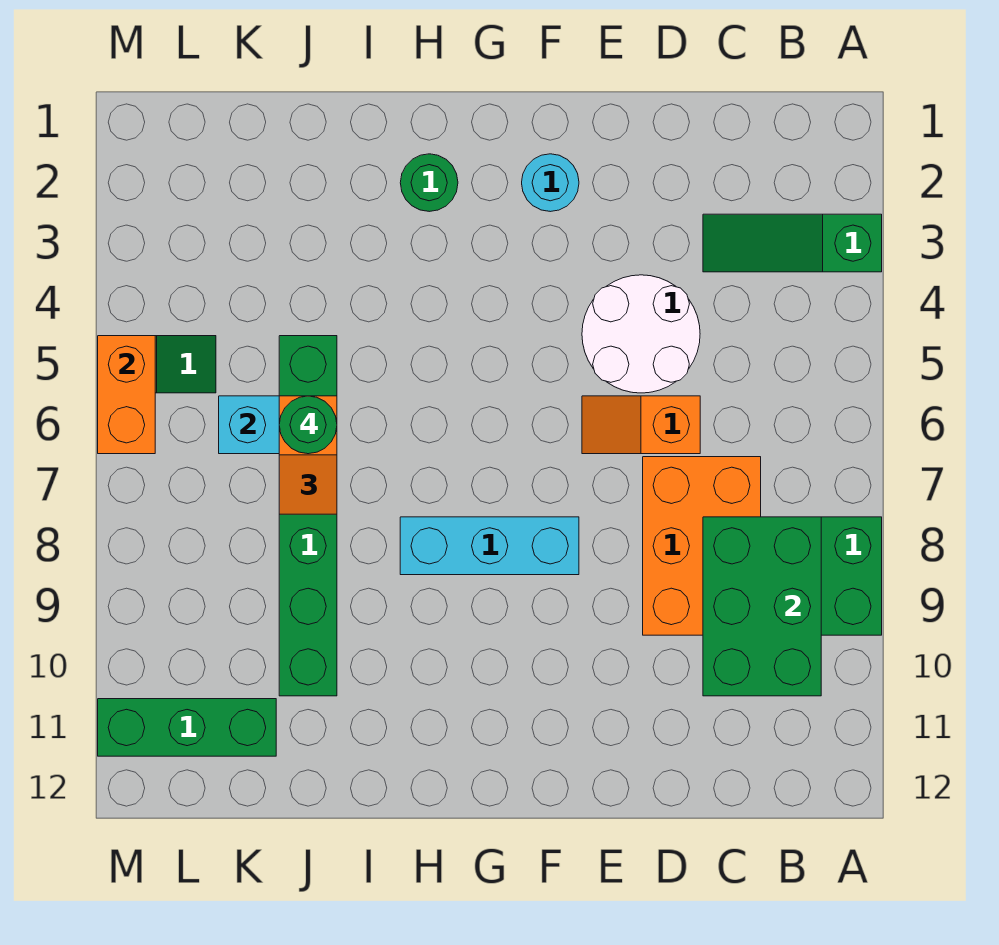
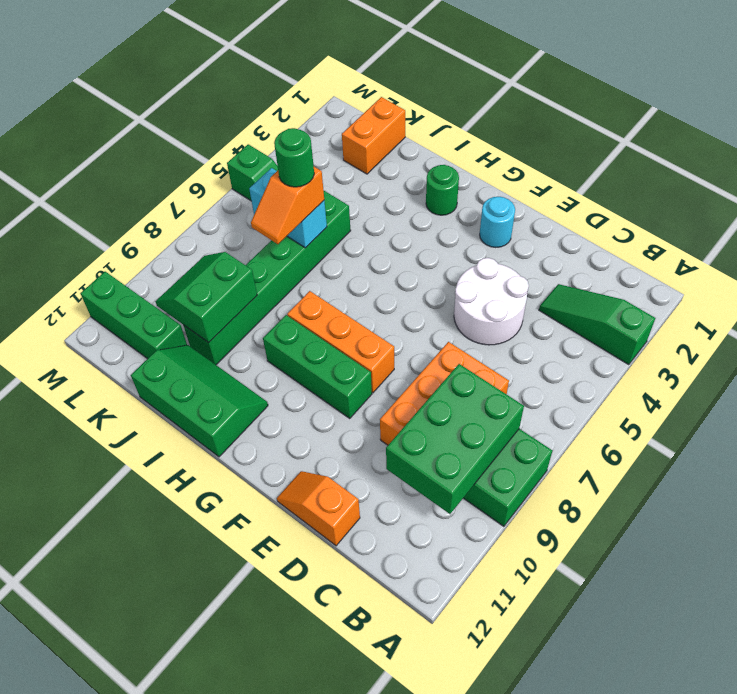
orange slope D6:E6 level 1 top D -> orange slope D12:E12 level 1 top D
cyan brick F8:H8 level 1 -> orange brick F8:H8 level 1
none -> green brick F9:H9 level 1
none -> green slope H11:J12 level 1 top 12
none -> green slope J9:K10 level 2 top J
orange brick M5:M6 level 2 -> orange brick K1:K2 level 1

